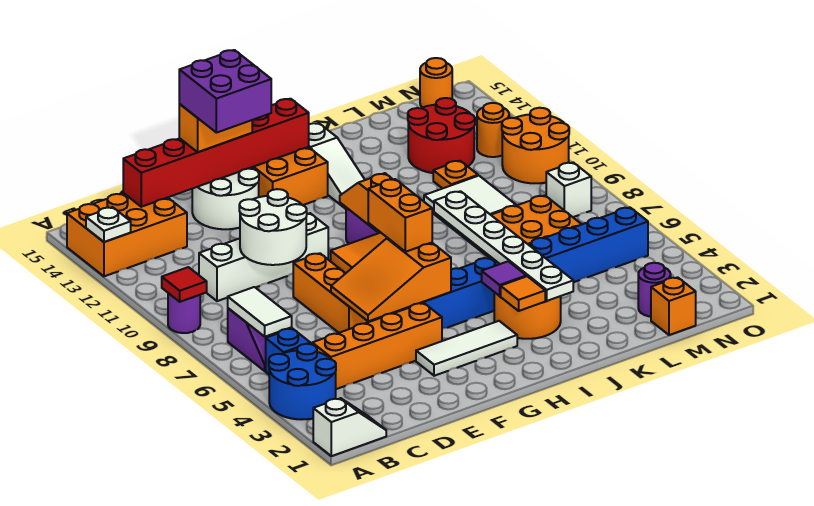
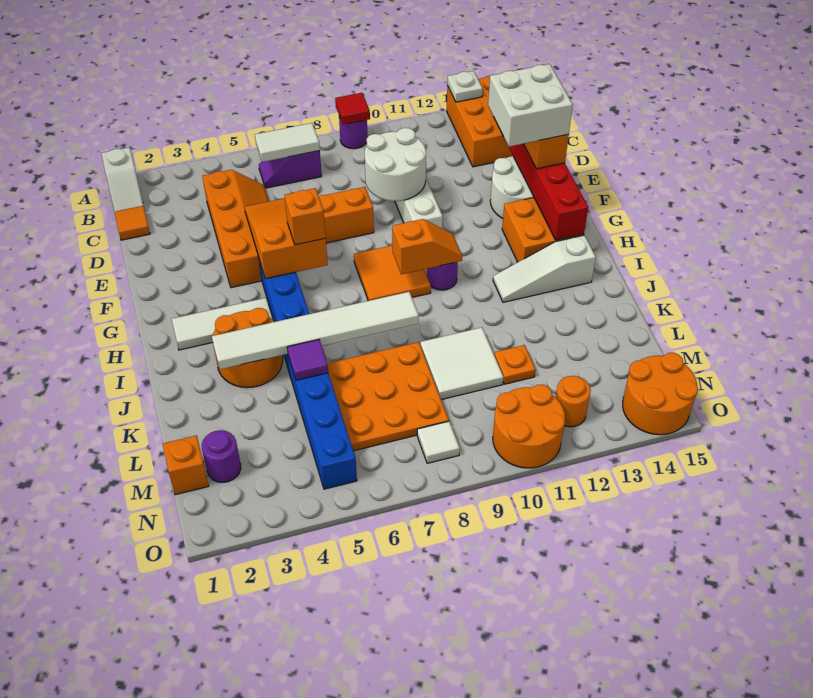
blue round brick A3:B4 level 1 -> none
blue brick B5 level 1 -> none
purple brick E13:F14 level 4 -> white brick E13:F14 level 4
white tile F3:H3 level 1 -> white tile H2:H4 level 1
orange brick G6:G7 level 3 -> orange brick G6 level 3
orange tile I3 level 2 -> orange tile C1 level 1
purple tile I4 level 2 -> purple tile K5 level 2
white plate J3:J8 level 2 -> white tile J3:J8 level 2
red round brick L12:M13 level 1 -> none
white brick N8 level 1 -> white tile N8 level 1
orange round brick N15 level 1 -> orange round brick N14:O15 level 1

